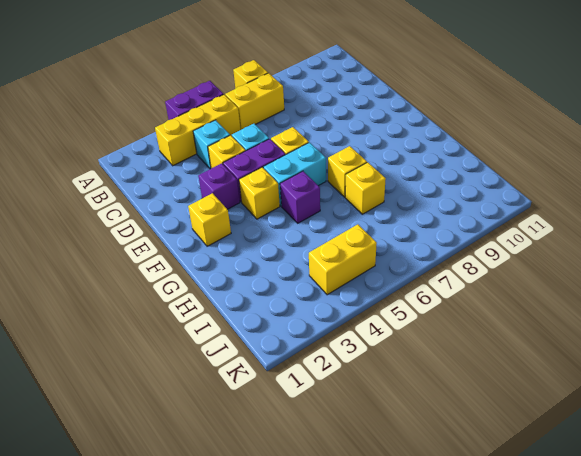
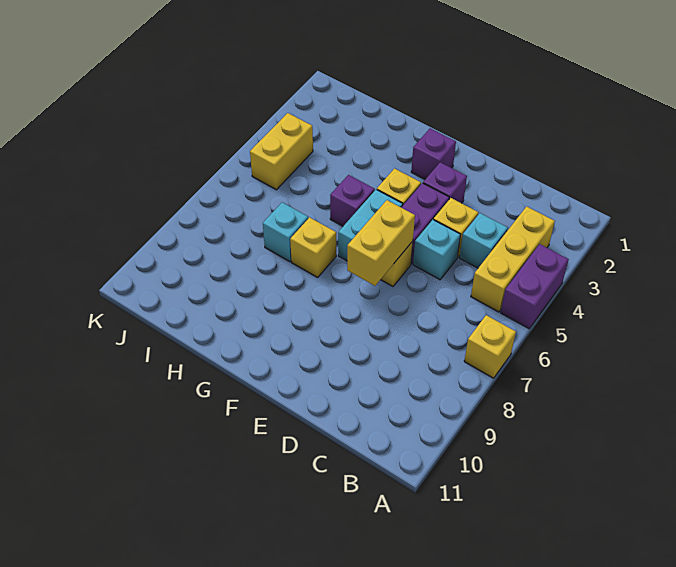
yellow brick B6:B7 level 1 -> yellow brick E6:E7 level 2
yellow brick F2 level 1 -> purple brick F2 level 1
yellow brick H7 level 1 -> cyan brick H7 level 1

